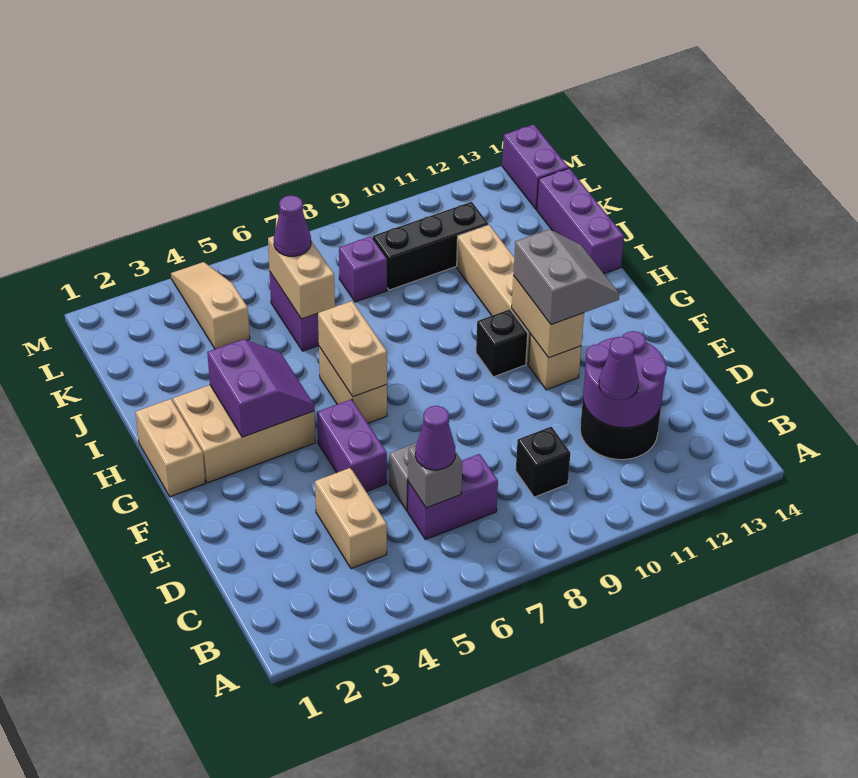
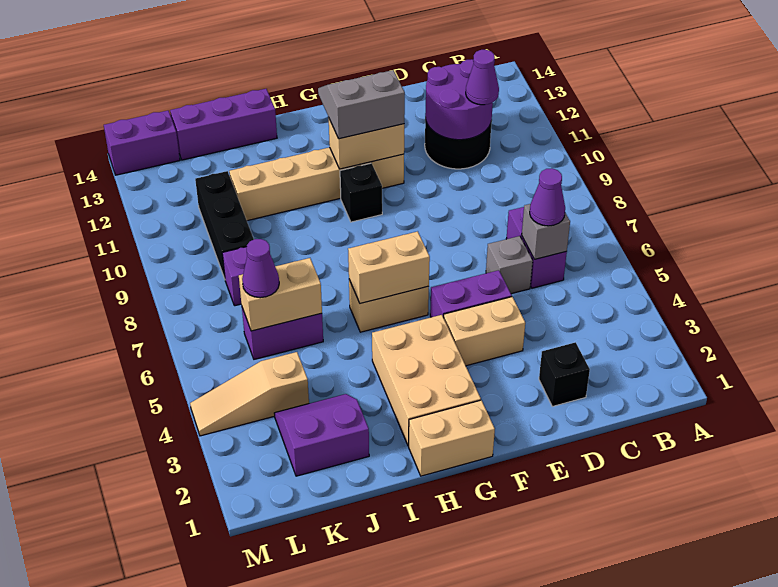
tan brick C4:D4 level 1 -> tan brick E4:F4 level 1
black brick C9 level 1 -> black brick D2 level 1
purple slope G3:H4 level 2 top 3 -> purple slope J2:K3 level 1 top 2

